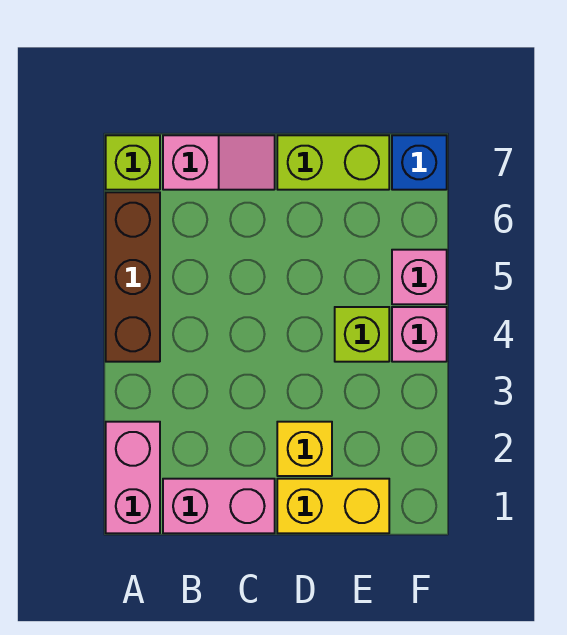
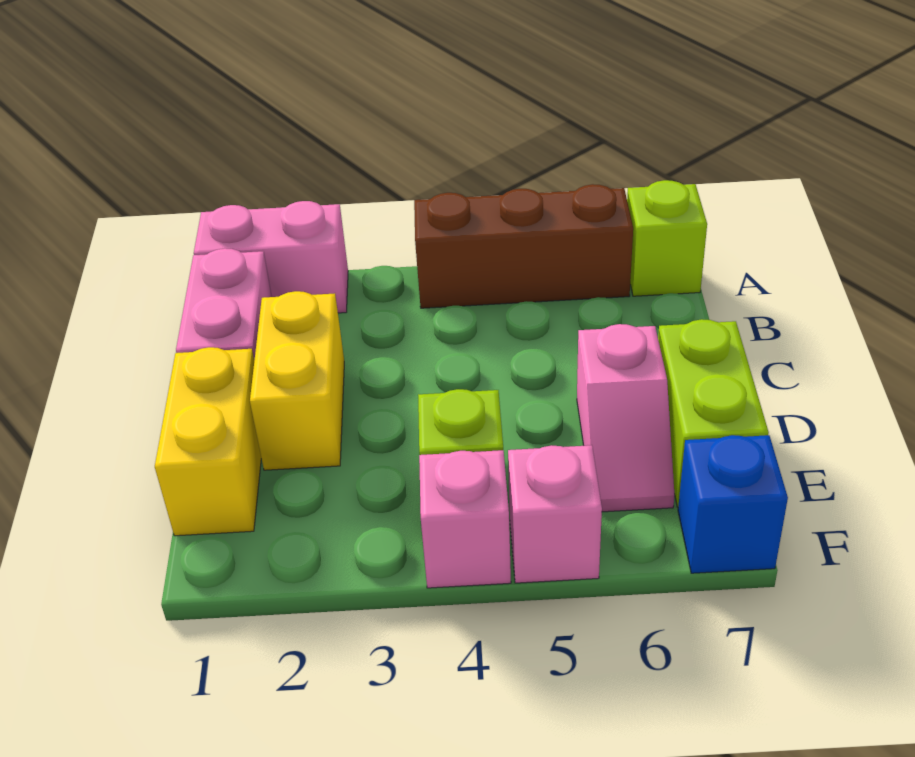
pink slope B7:C7 level 1 top B -> pink slope D6:E6 level 1 top D
yellow brick D2 level 1 -> yellow brick C2:D2 level 1

